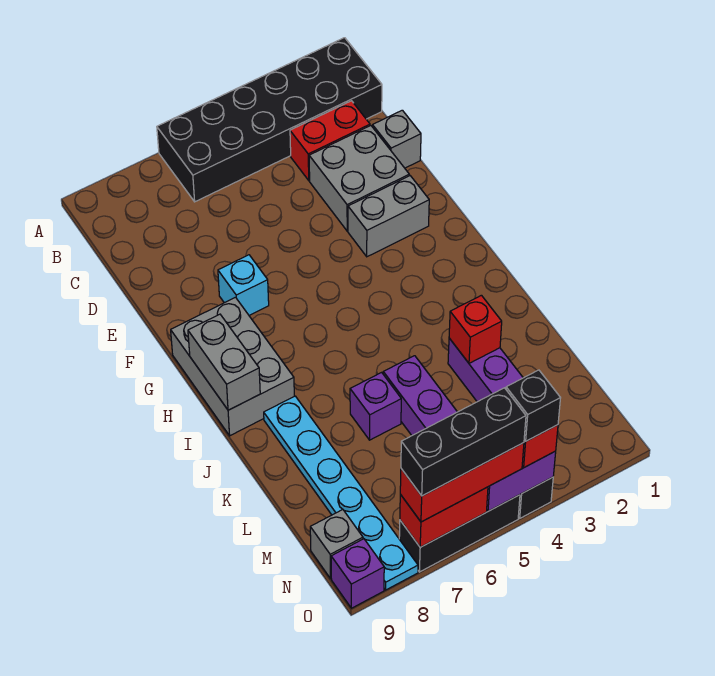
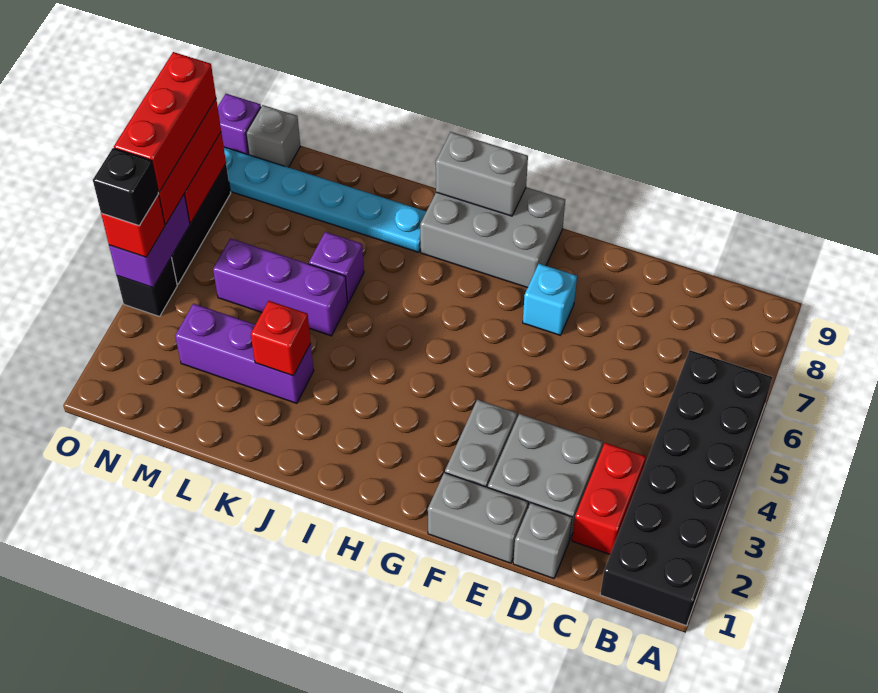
none -> grey brick E1:F1 level 1
black brick O5:O7 level 4 -> red brick O5:O7 level 4

